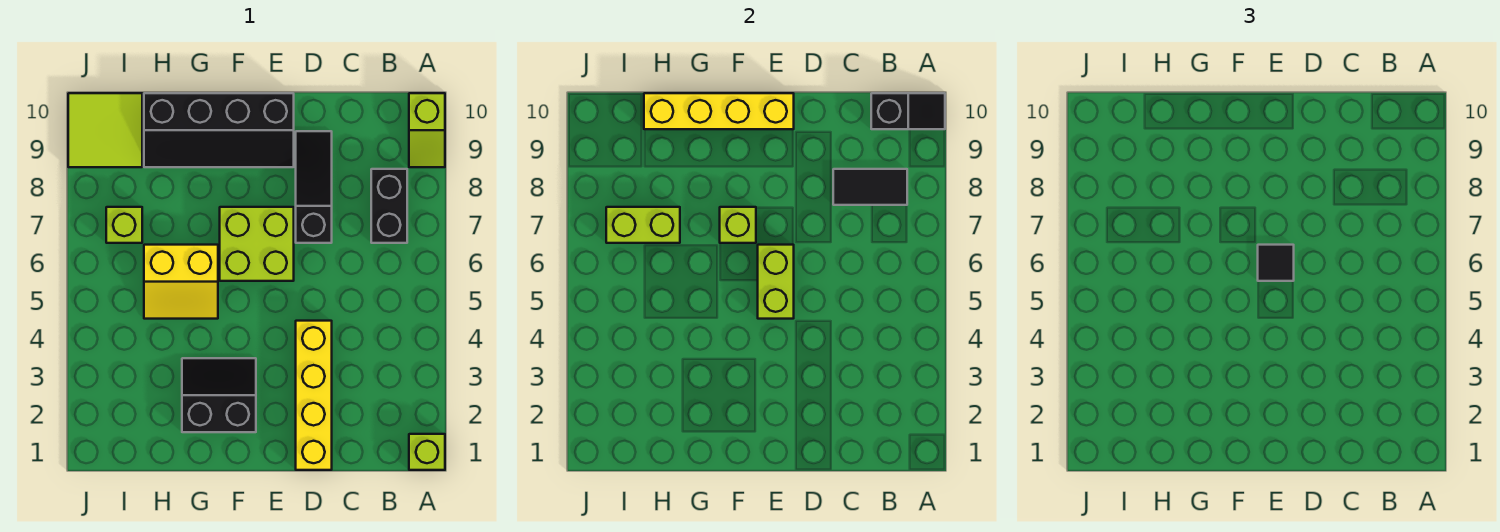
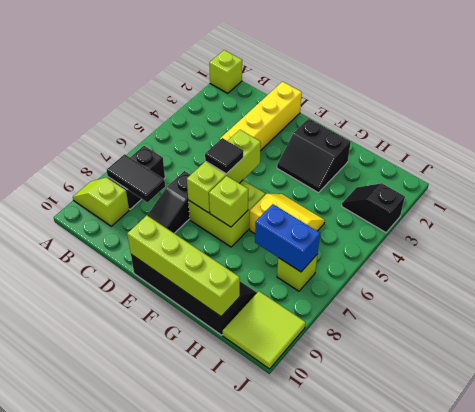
lime slope A9:A10 level 1 top 10 -> lime slope A9:B9 level 1 top B
black slope A10:B10 level 2 top B -> black slope I3:J3 level 1 top J
lime brick E5:E6 level 2 -> lime brick E5:E7 level 2
yellow brick E10:H10 level 2 -> lime brick E10:H10 level 2
lime brick H7:I7 level 2 -> blue brick H7:I7 level 2

